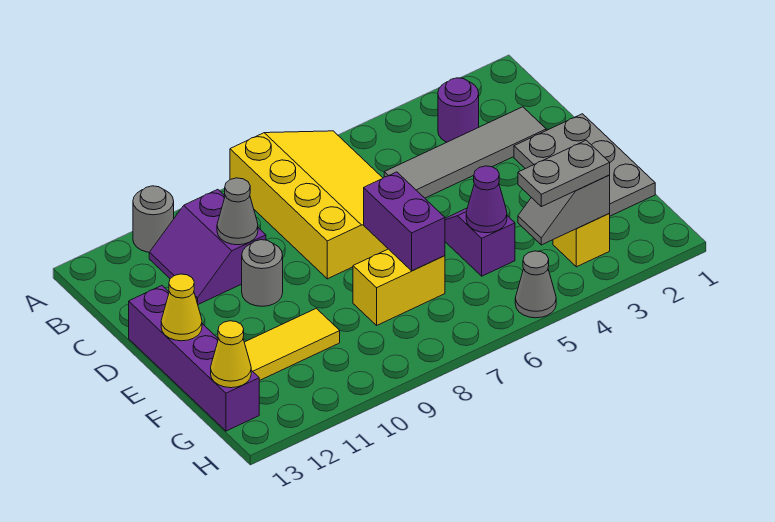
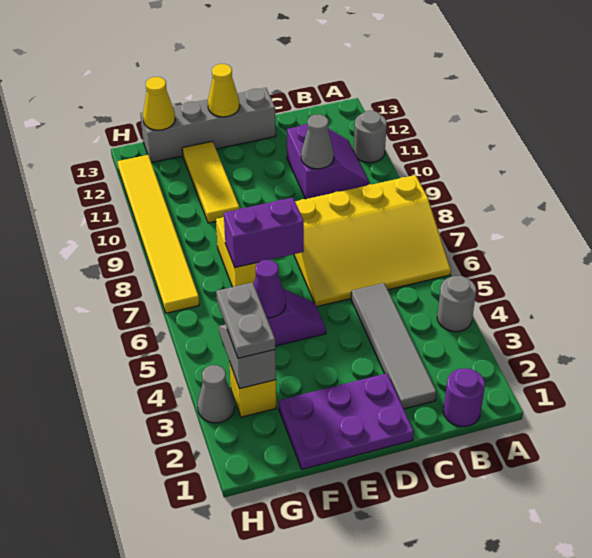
purple round brick B3 level 1 -> purple round brick B1 level 1
purple slope B10:C11 level 1 top 10 -> purple slope B10:C11 level 1 top C
grey plate D1:F2 level 1 -> purple plate D1:F2 level 1
grey round brick D10 level 1 -> grey round brick A4 level 1
purple brick D13:G13 level 1 -> grey brick D13:G13 level 1
grey cone H5 level 1 -> grey cone H3 level 1
none -> yellow tile H7:H12 level 1

